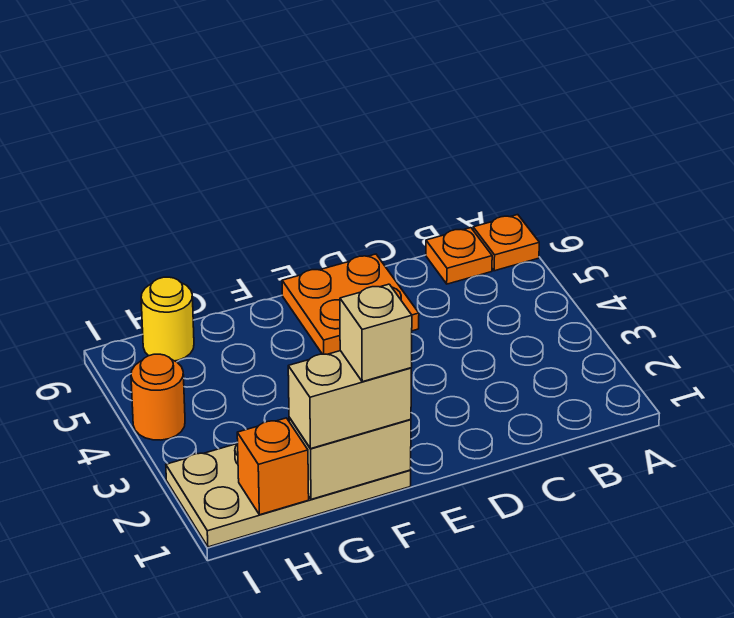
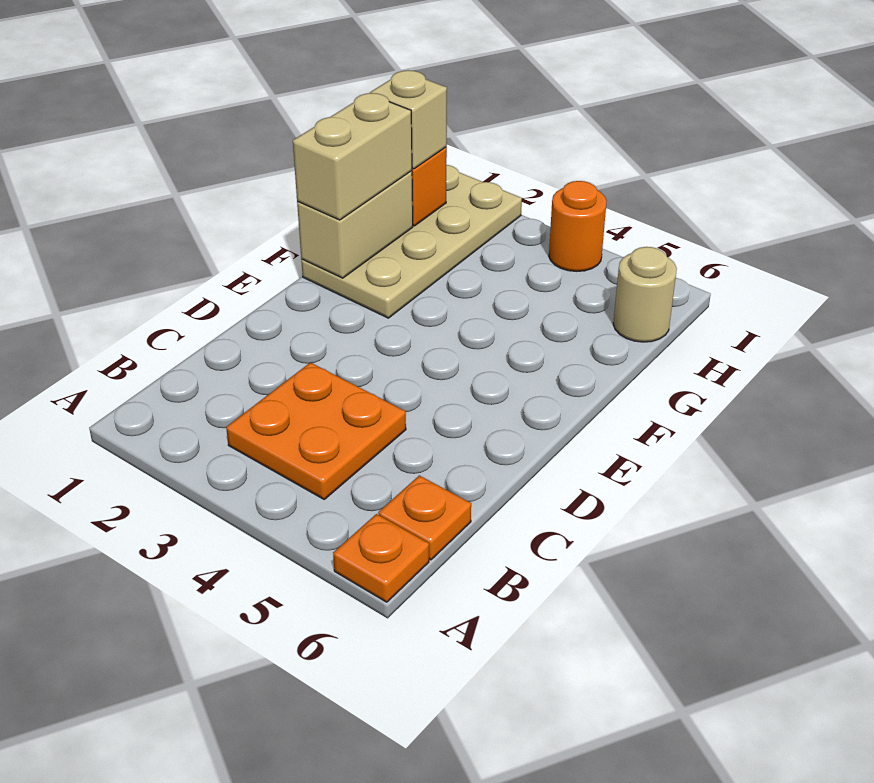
orange plate D5:E6 level 1 -> orange plate B3:C4 level 1
tan brick F1 level 4 -> tan brick H1 level 3
yellow round brick H6 level 1 -> tan round brick H6 level 1

